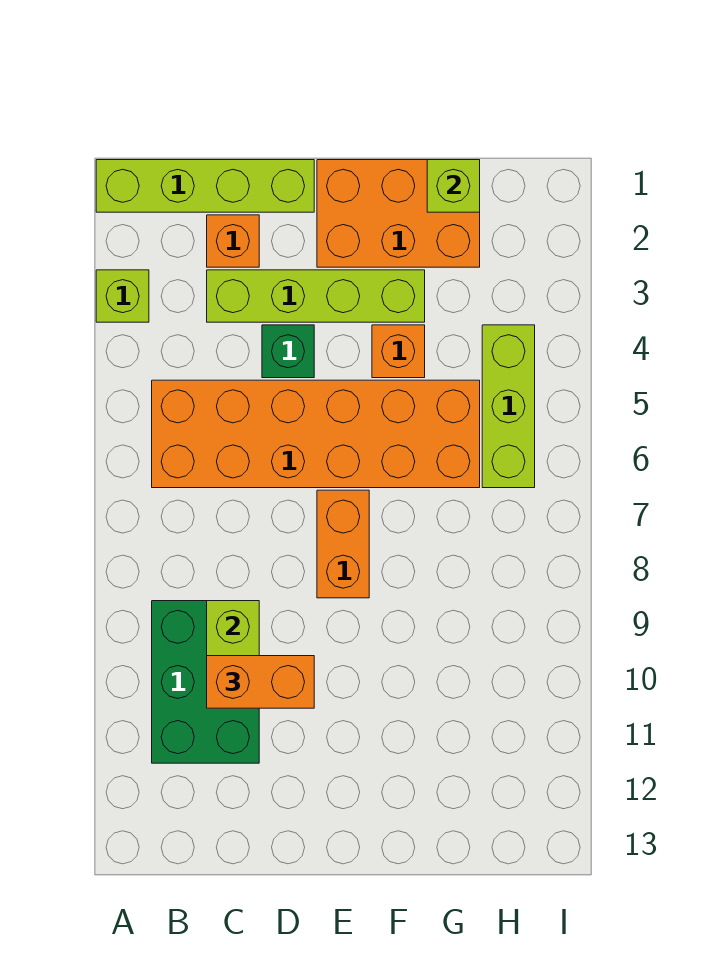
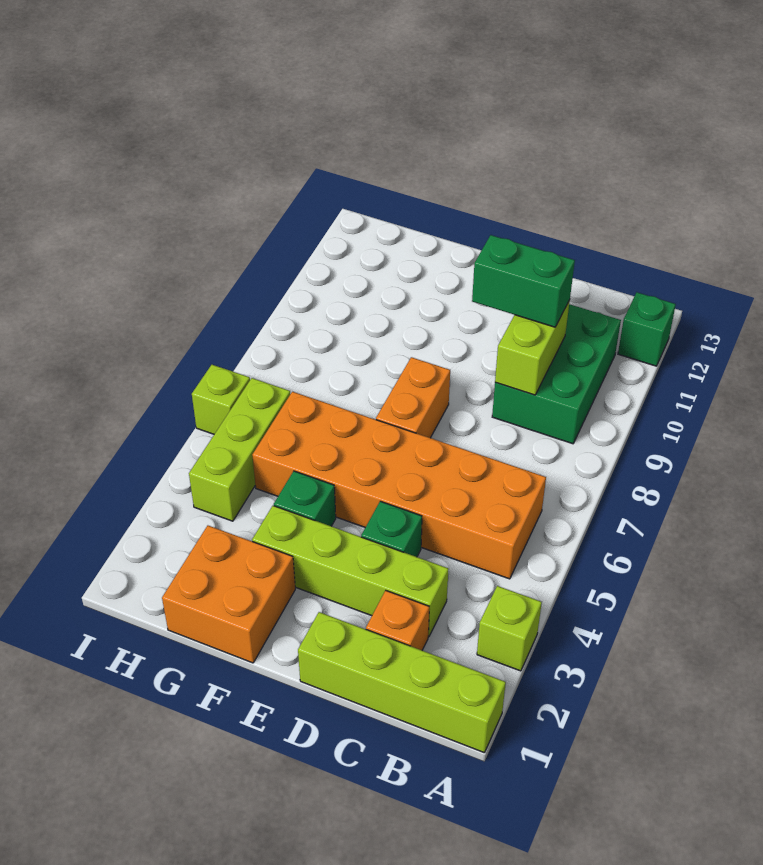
none -> green brick A12 level 1
orange brick C10:D10 level 3 -> green brick C10:D10 level 3
orange brick E1:G2 level 1 -> orange brick F1:G2 level 1
orange brick F4 level 1 -> green brick F4 level 1
lime brick G1 level 2 -> lime brick I6 level 1

